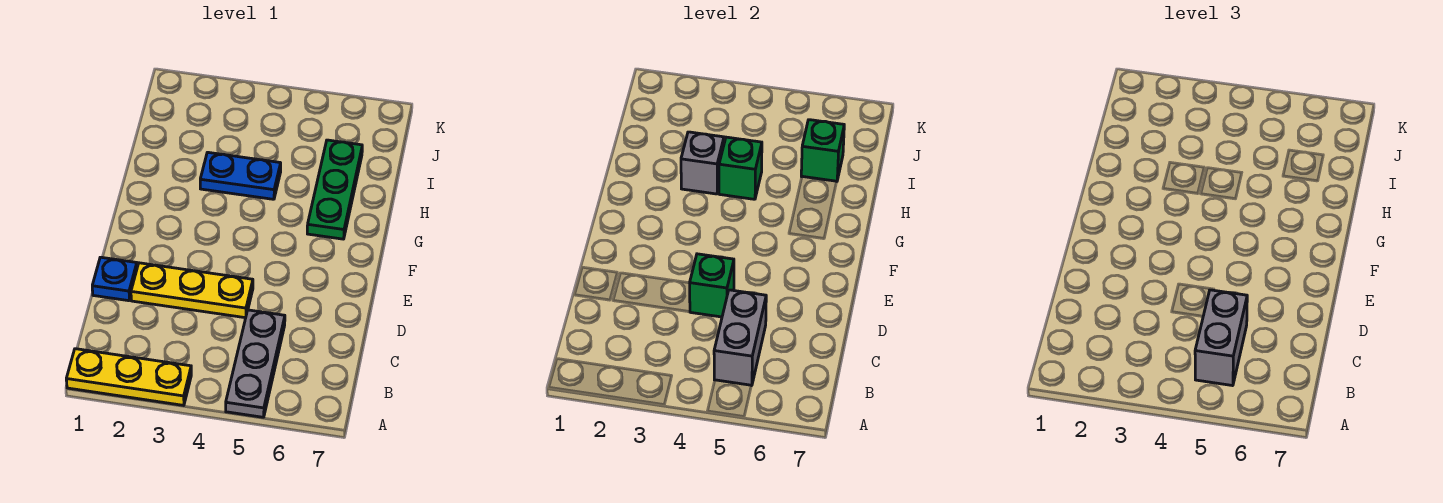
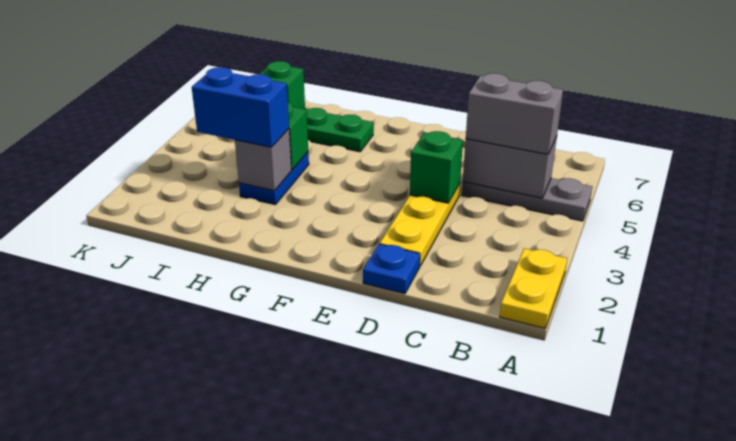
yellow plate A1:A3 level 1 -> yellow plate A1:A2 level 1
none -> blue brick H3:I3 level 3

